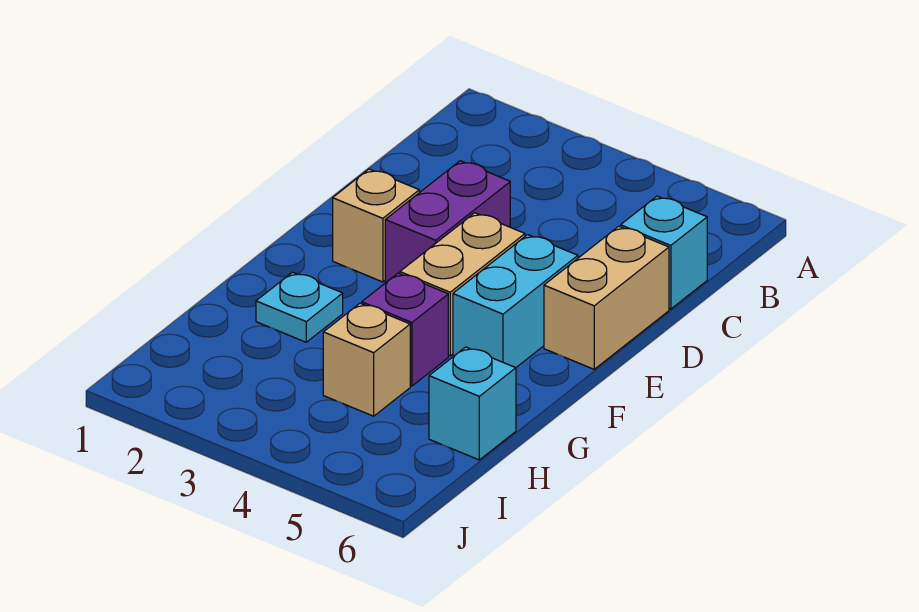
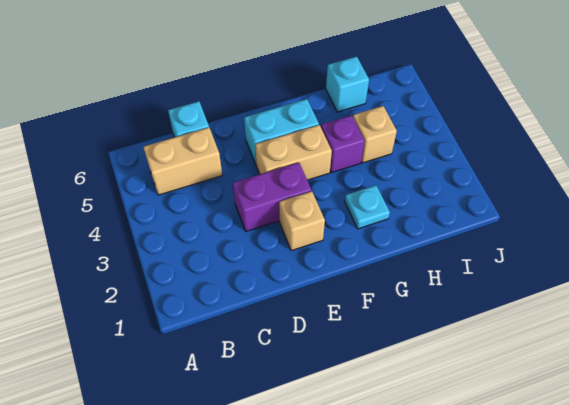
tan brick D6:E6 level 1 -> tan brick B5:C5 level 1

